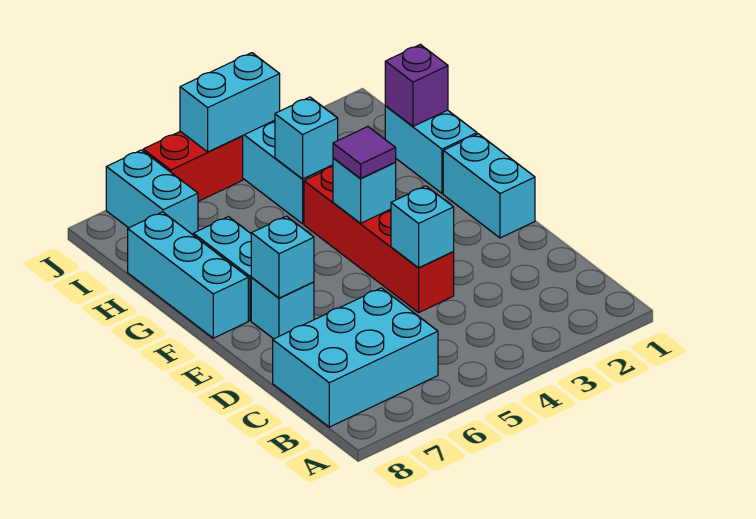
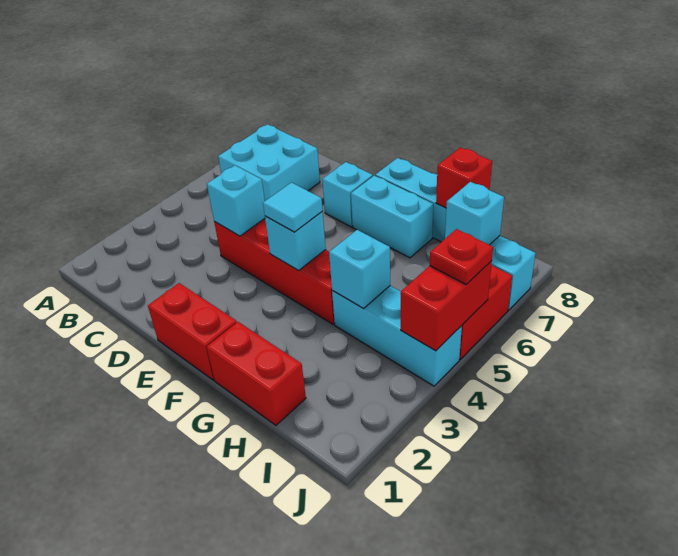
cyan brick B6:C8 level 1 -> cyan brick B6:C7 level 1
cyan brick E1:F1 level 1 -> red brick E1:F1 level 1
cyan brick E7 level 2 -> cyan brick I7 level 2
purple tile F4 level 3 -> cyan tile F4 level 3
cyan brick G1:H1 level 1 -> red brick G1:H1 level 1
purple brick H1 level 2 -> none
none -> red brick H8 level 2
cyan brick J4:J5 level 2 -> red brick J4:J5 level 2
none -> red plate J5 level 3

